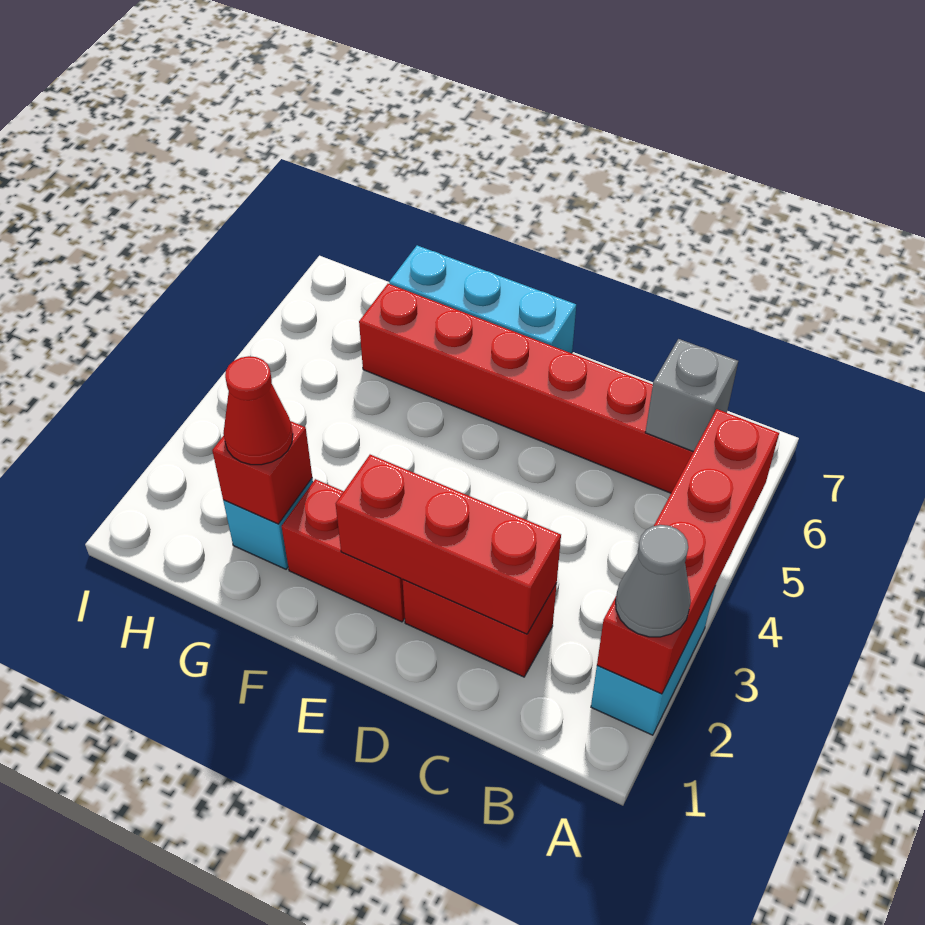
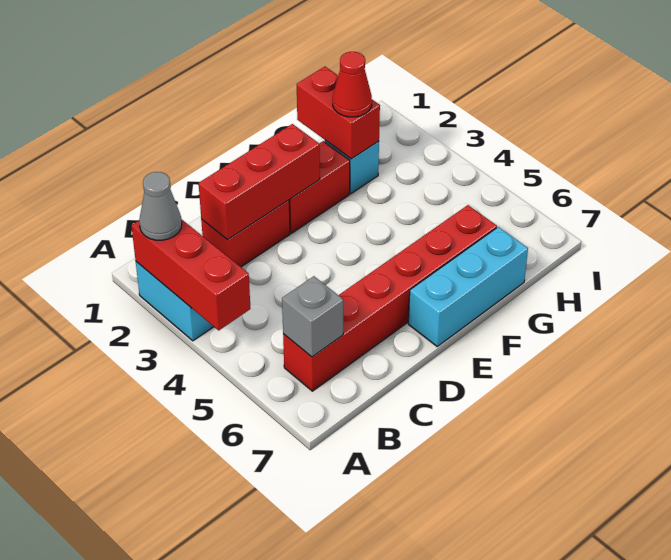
red brick A2:A5 level 2 -> red brick A2:A4 level 2
red brick G2 level 2 -> red brick G1:G2 level 2

